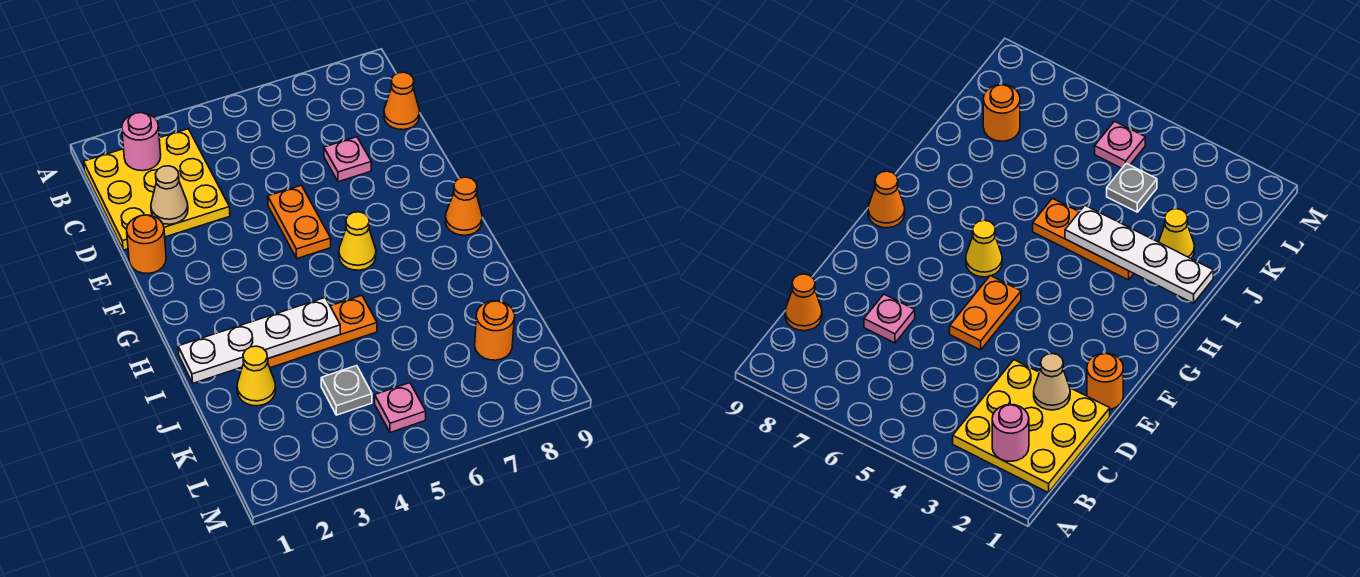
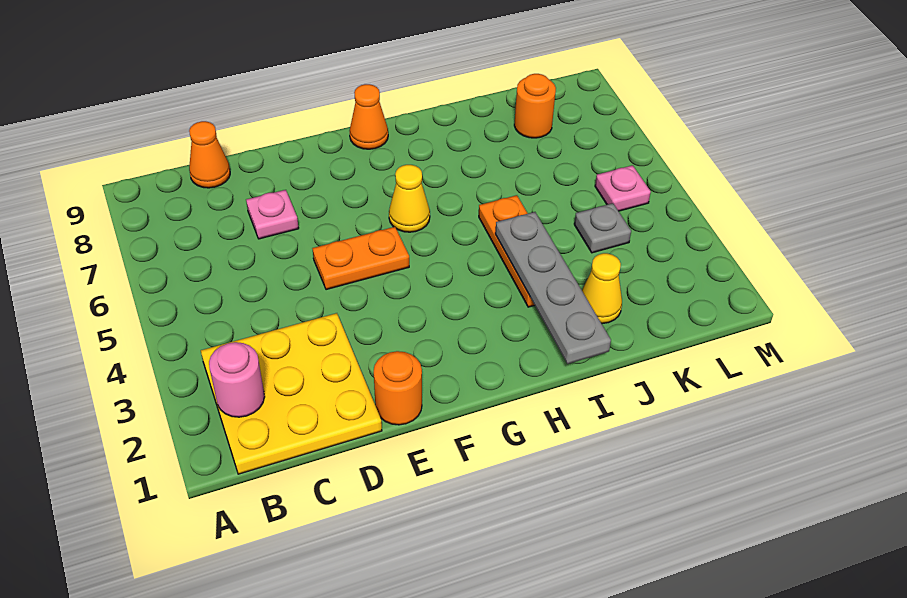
tan cone D2 level 2 -> none
white plate I1:I4 level 2 -> grey plate I1:I4 level 2

